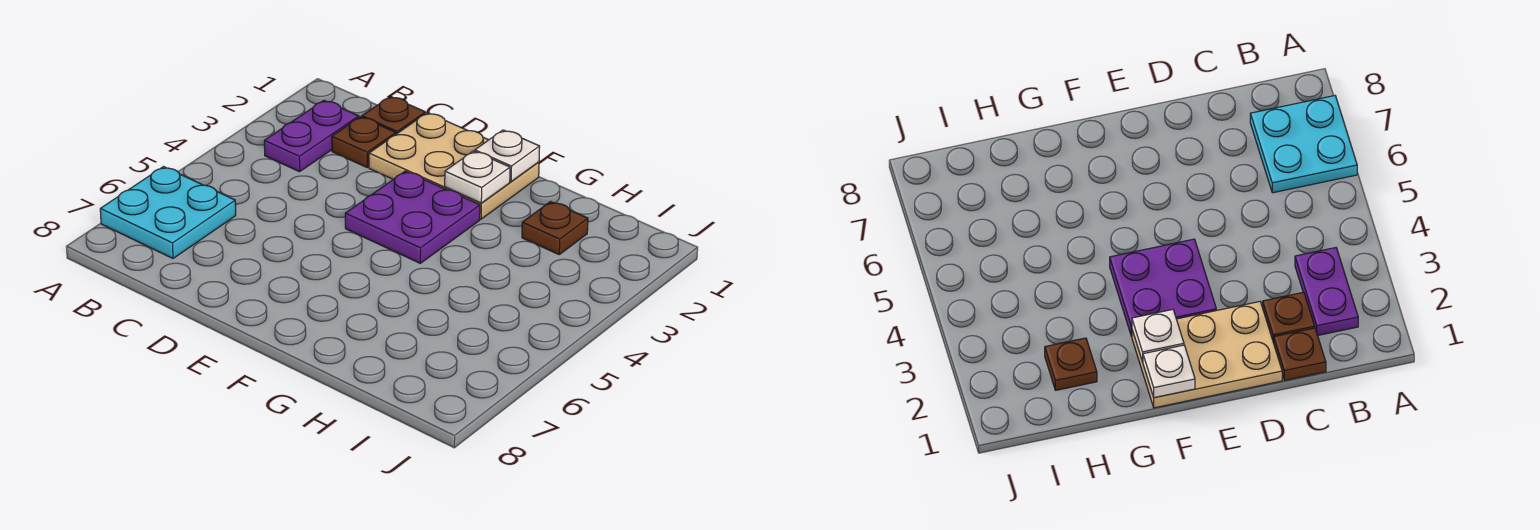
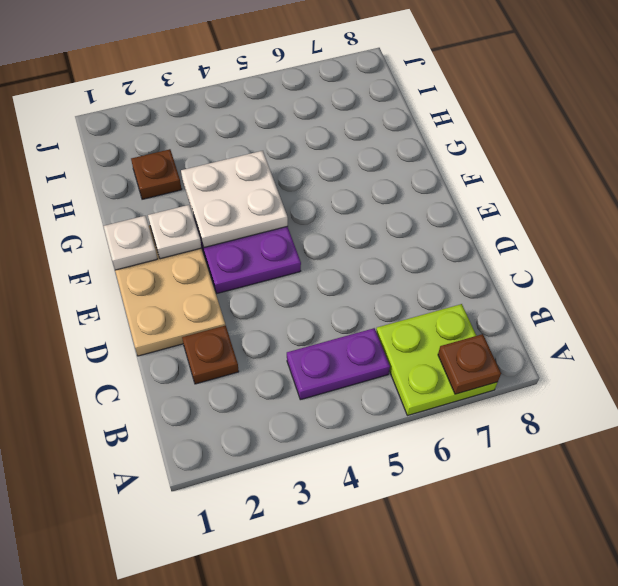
cyan plate A6:B7 level 1 -> lime plate A6:B7 level 1
purple plate B2:B3 level 1 -> purple plate B4:B5 level 1
brown plate C1 level 1 -> brown plate A7 level 2
none -> white plate F3:G4 level 2

